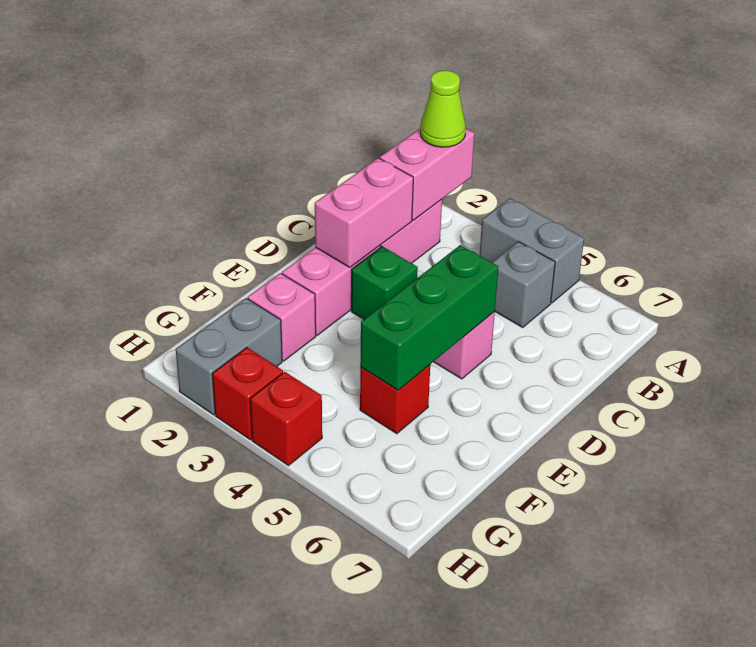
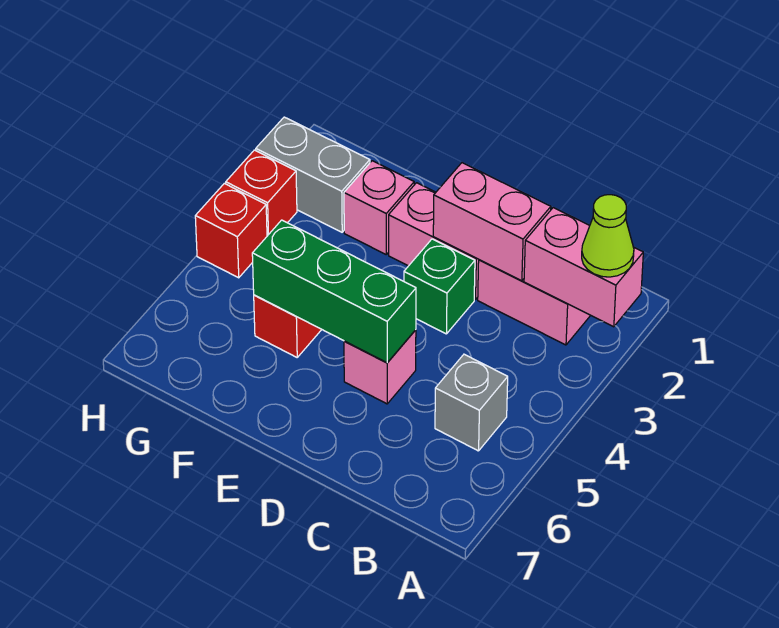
grey brick A4:A5 level 1 -> none

